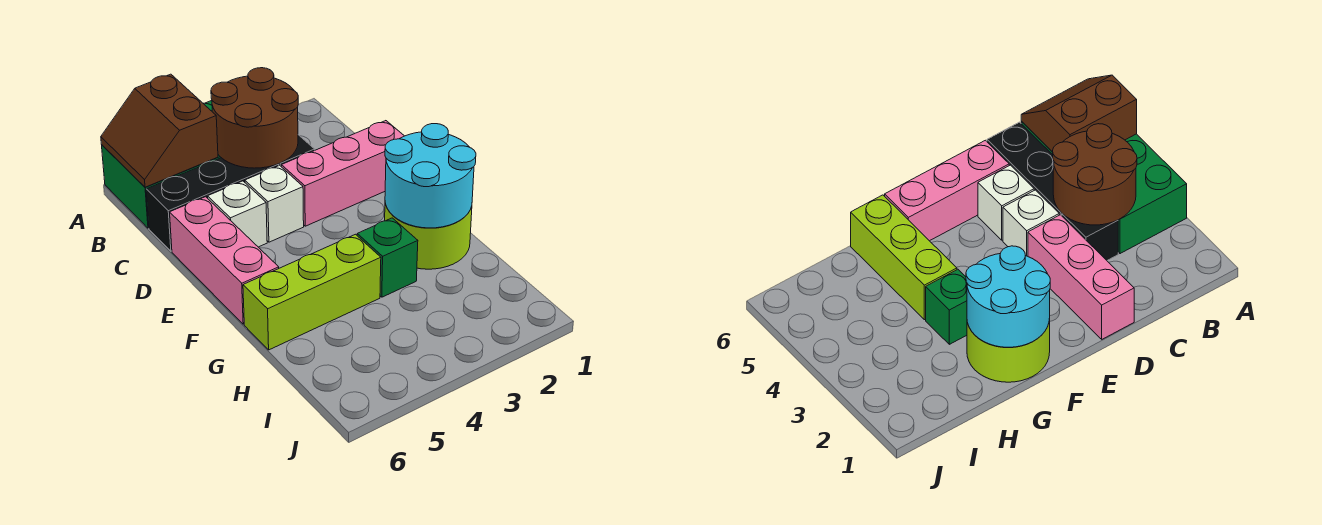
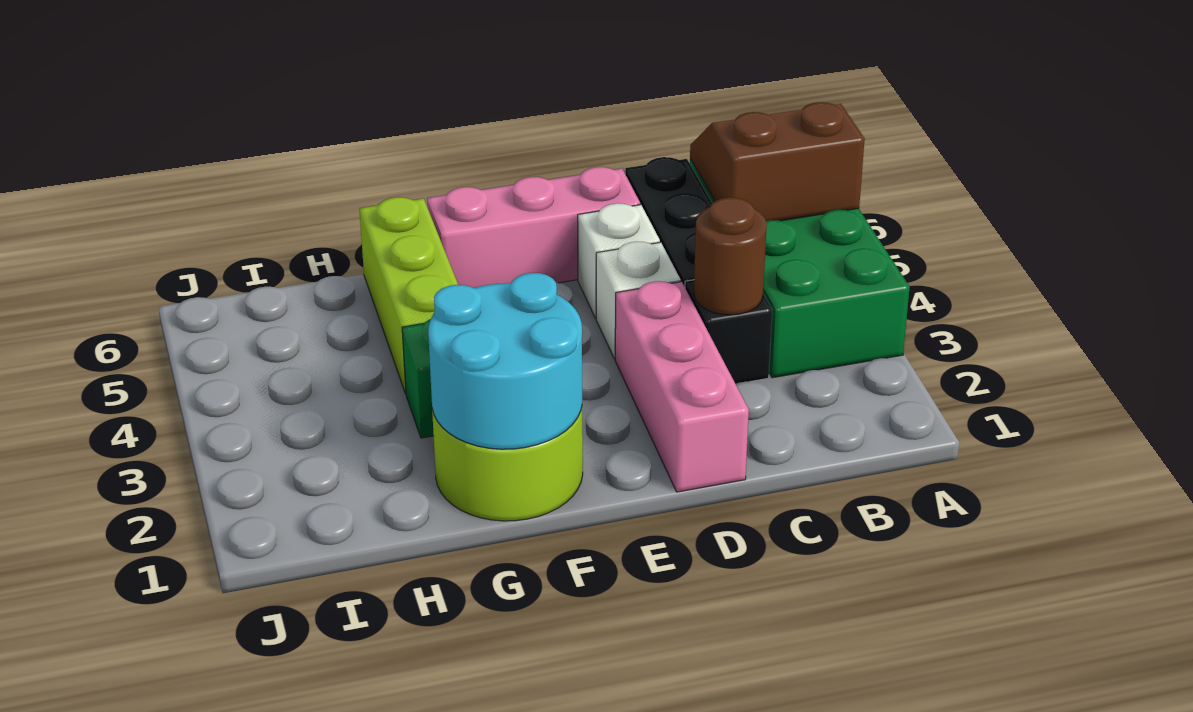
brown round brick B3:C4 level 2 -> brown round brick C3 level 2

